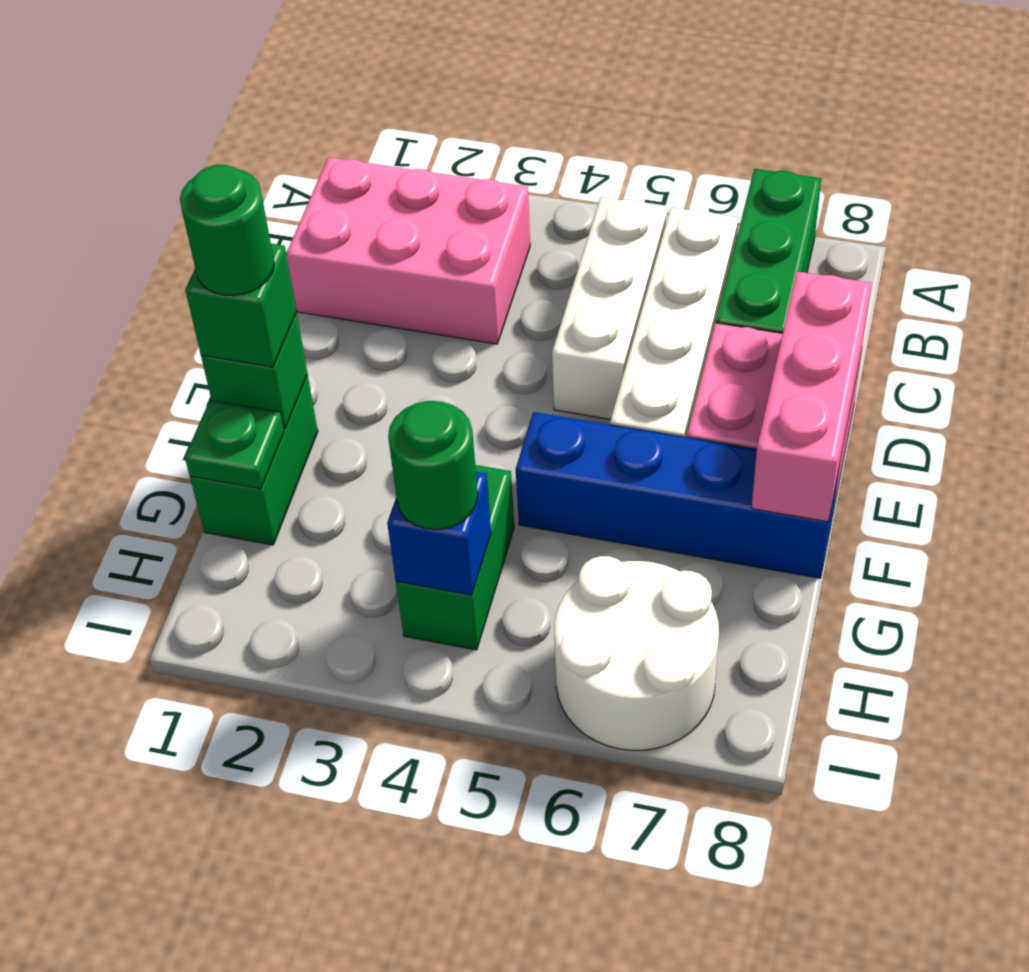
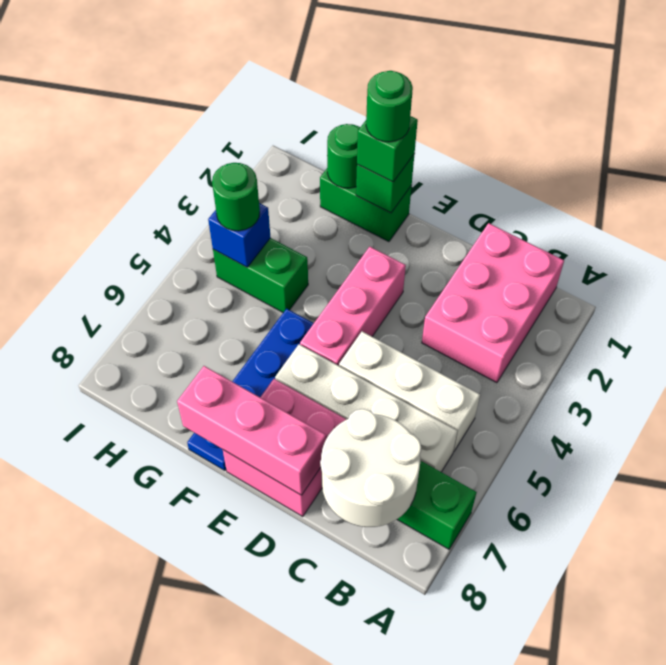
none -> pink brick E3:E5 level 1
blue brick F5:F8 level 1 -> blue plate F5:F8 level 1
green plate G1 level 2 -> green round brick G1 level 2
white round brick H6:I7 level 1 -> white round brick B7:C8 level 2

